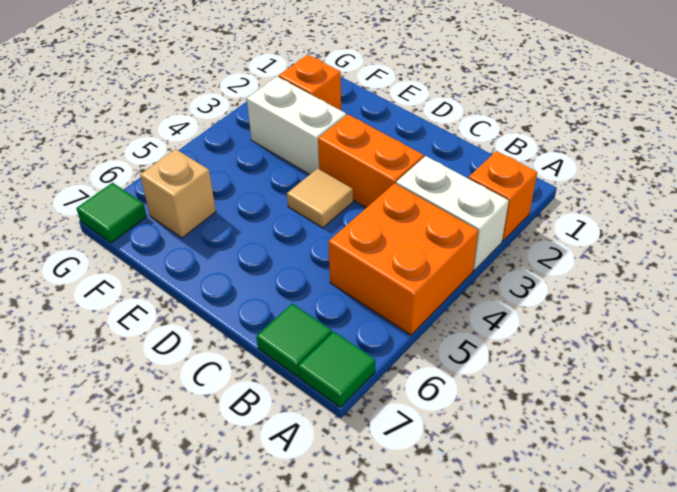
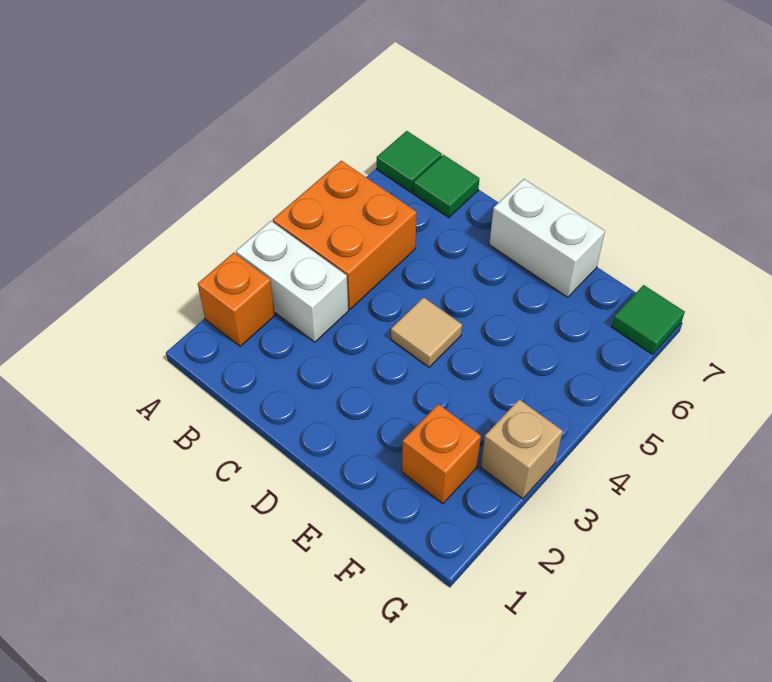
orange brick C3:D3 level 1 -> none
white brick E3:F3 level 1 -> white brick D7:E7 level 1
tan brick F6 level 1 -> tan brick G3 level 1

